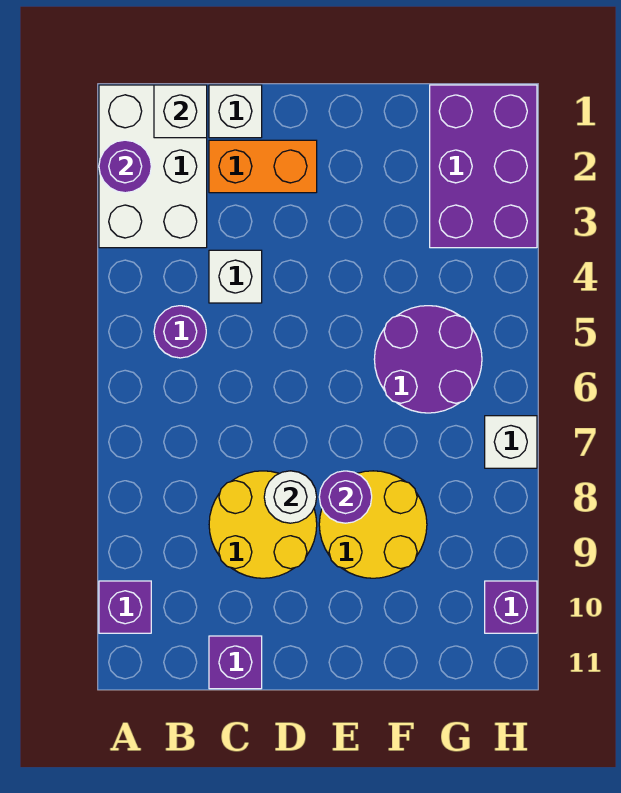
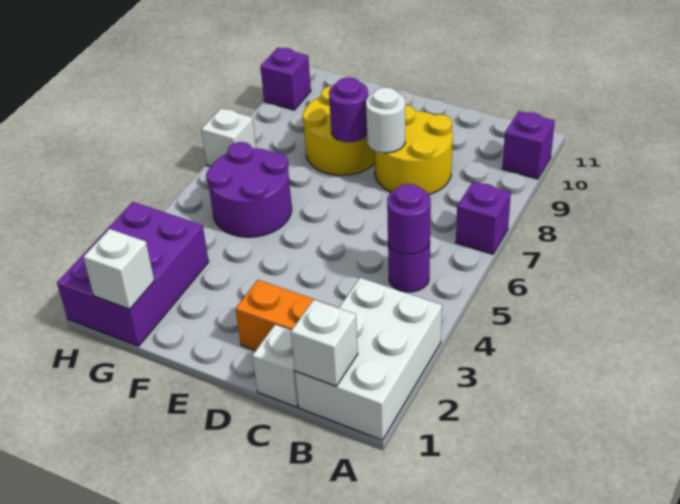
purple round brick A2 level 2 -> purple round brick B5 level 2
white brick C4 level 1 -> white brick G1 level 2
purple brick C11 level 1 -> purple brick A7 level 1

